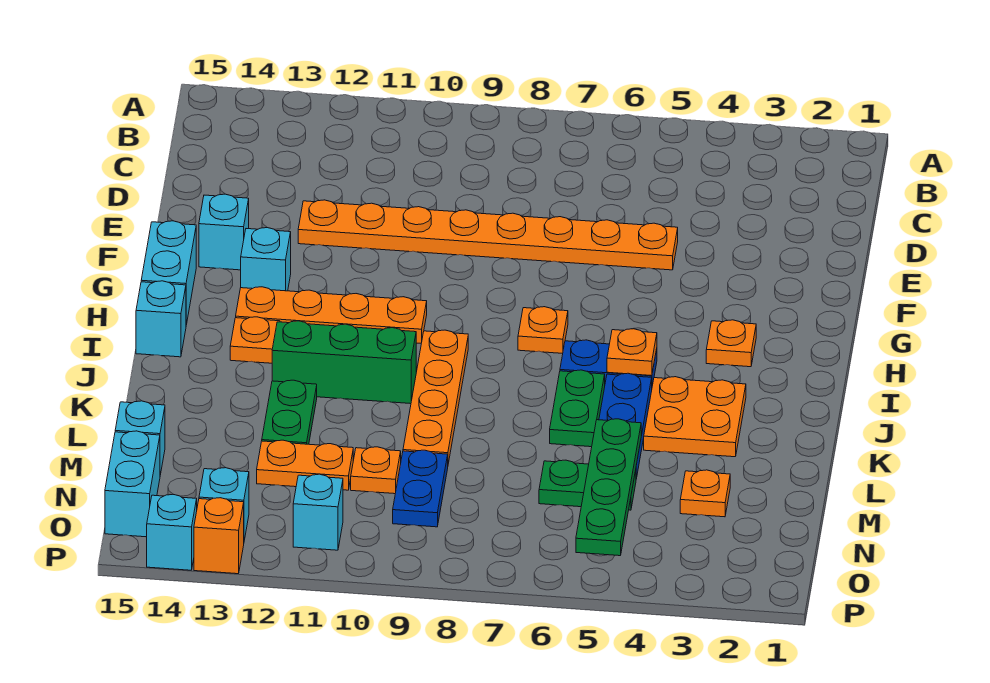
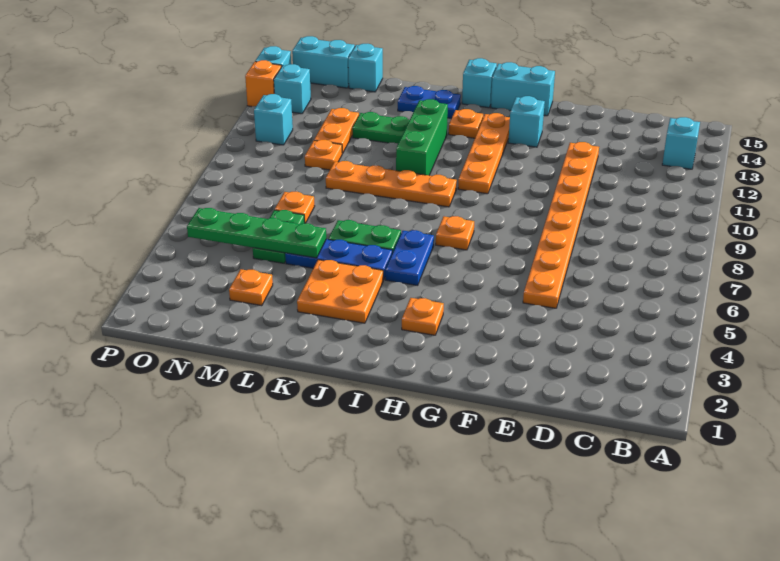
cyan brick F14 level 1 -> cyan brick B13 level 1
orange plate I5 level 2 -> orange plate M7 level 1
blue plate M9:N9 level 1 -> blue plate J14:K14 level 1

